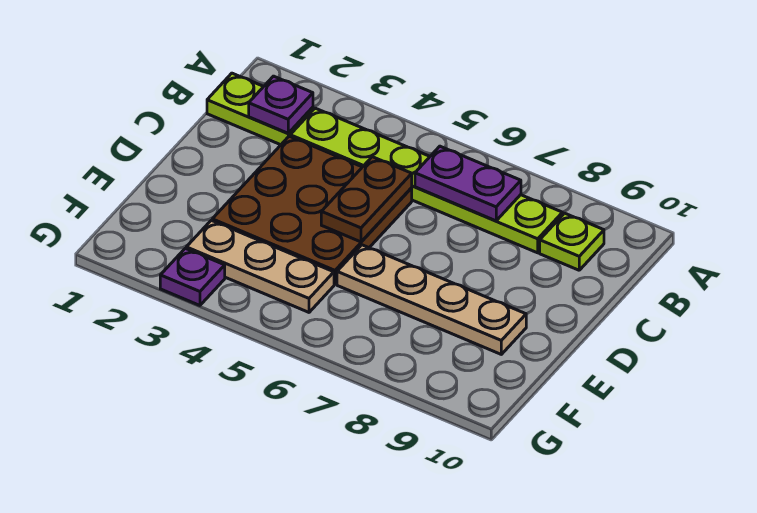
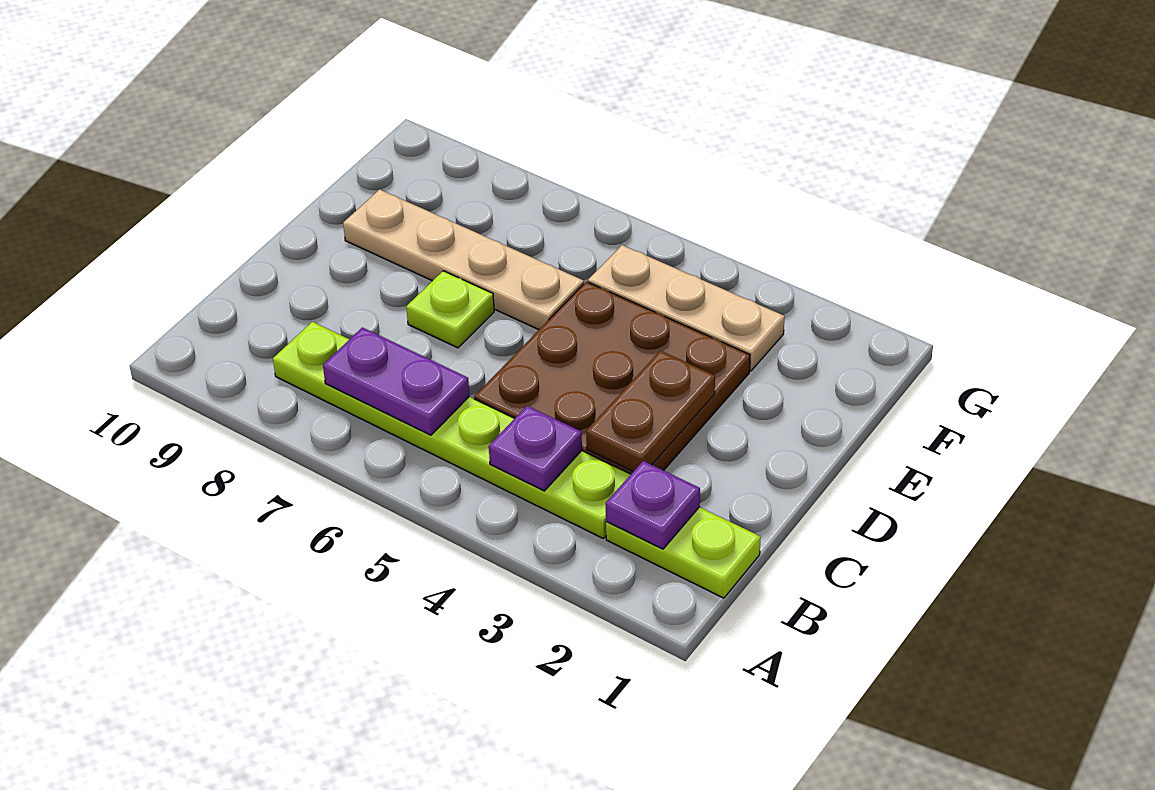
lime plate B9 level 1 -> lime plate D7 level 1
brown plate C5:D5 level 2 -> brown plate C3:D3 level 2
purple plate G3 level 1 -> purple plate B4 level 2

